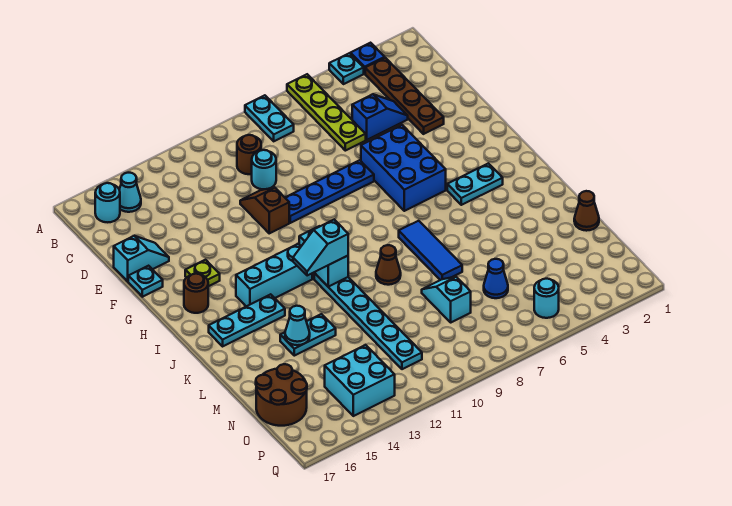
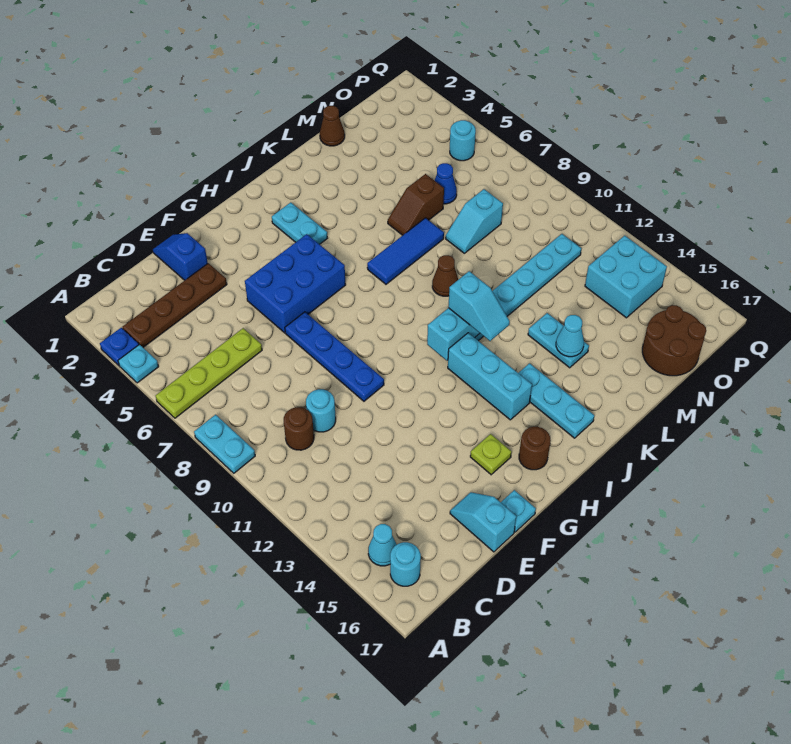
cyan plate A8:B8 level 1 -> cyan plate A8:A9 level 1
blue slope D4:D5 level 1 top 5 -> blue slope E1:E2 level 1 top 2
brown slope E11:F11 level 1 top F -> brown slope L6:M6 level 1 top M

